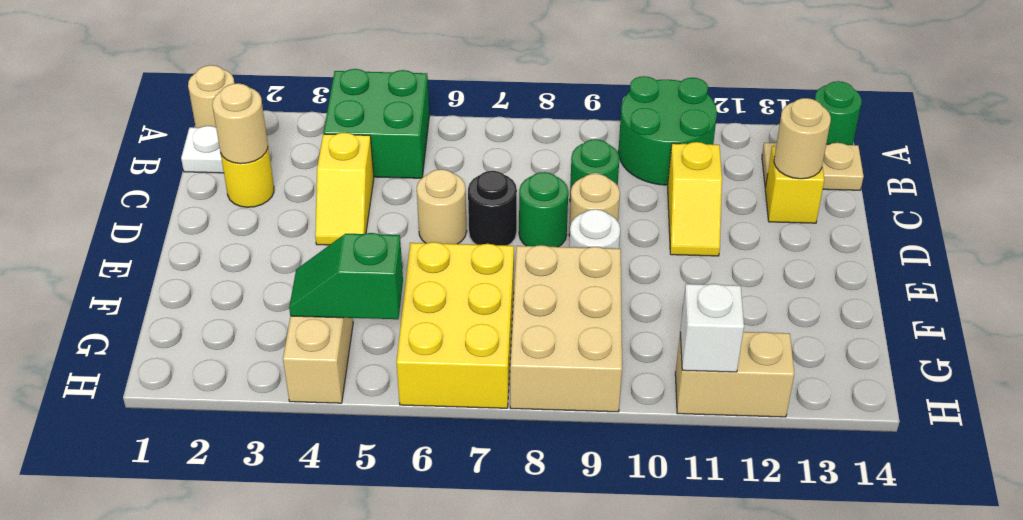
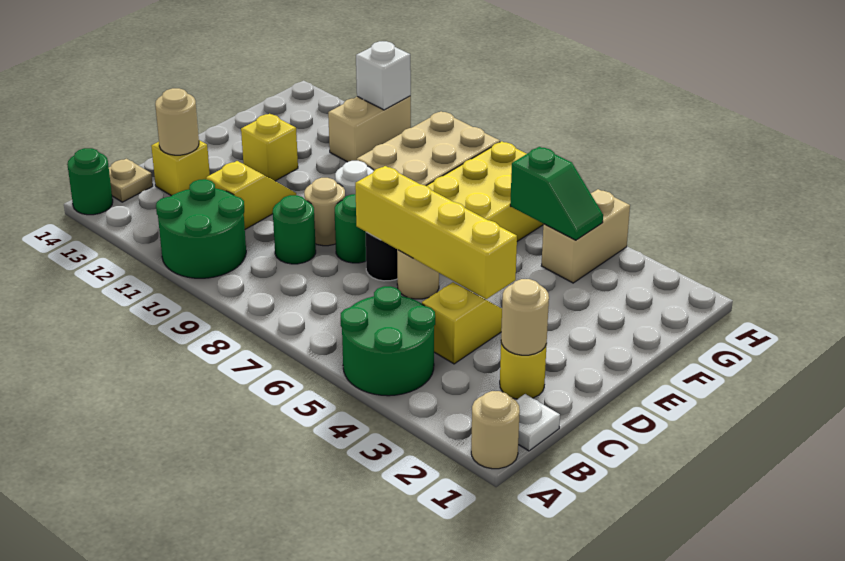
green brick A4:B5 level 1 -> green round brick A4:B5 level 1
tan plate B13:B14 level 1 -> tan plate B14 level 1
none -> yellow brick D4:D7 level 2
none -> yellow brick E12 level 1
tan brick H11:H12 level 1 -> tan brick G11:H11 level 1

